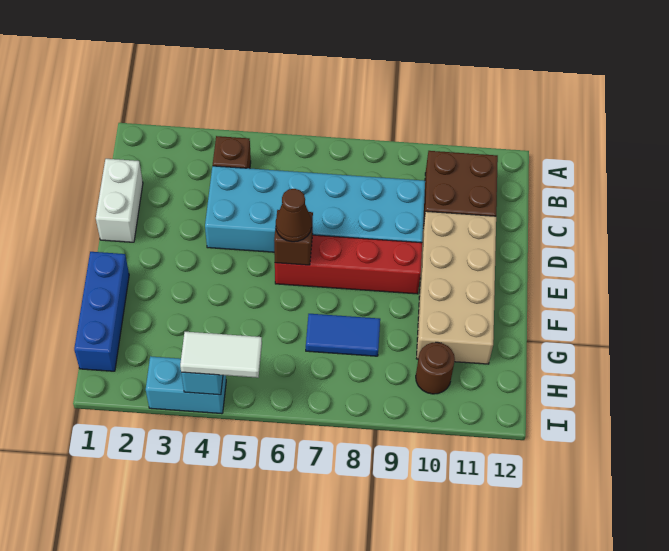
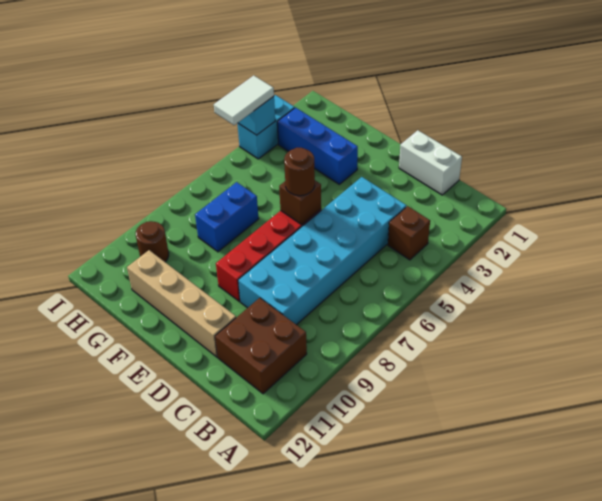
tan brick D10:G11 level 1 -> tan brick D11:G11 level 1
brown cone E6 level 3 -> brown round brick E6 level 3
blue brick F1:H1 level 1 -> blue brick F3:H3 level 1
blue tile G7:G8 level 1 -> blue brick G7:G8 level 1

